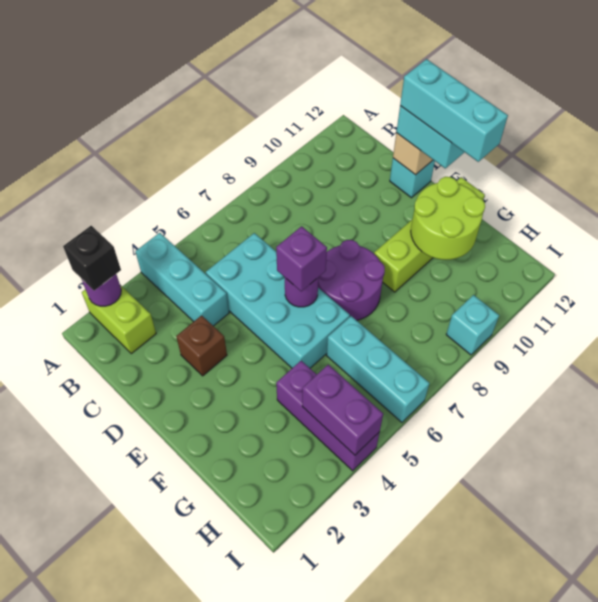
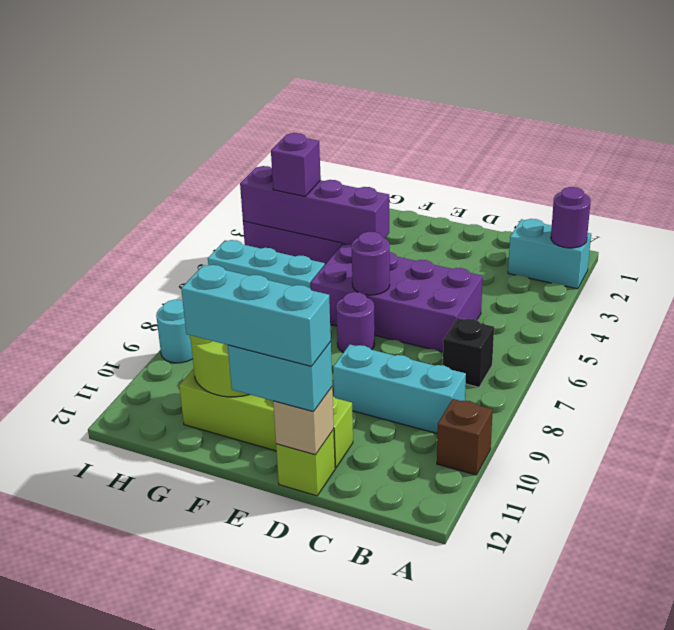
lime brick A2:B2 level 1 -> cyan brick A2:B2 level 1
black brick A2 level 3 -> black brick B7 level 1
cyan brick A4:C4 level 1 -> cyan brick B9:D9 level 1
cyan brick C5:F6 level 1 -> purple brick C5:F6 level 1
brown brick D3 level 1 -> brown brick A10 level 1
cyan brick D12 level 1 -> lime brick D12 level 1
purple brick E6 level 3 -> purple brick H4 level 3
purple round brick E7:F8 level 1 -> purple round brick E7 level 1
lime brick F9:F12 level 1 -> lime brick D11:G11 level 1
purple brick H4:I4 level 2 -> purple brick F4:I4 level 2
cyan brick I9 level 1 -> cyan round brick I9 level 1

